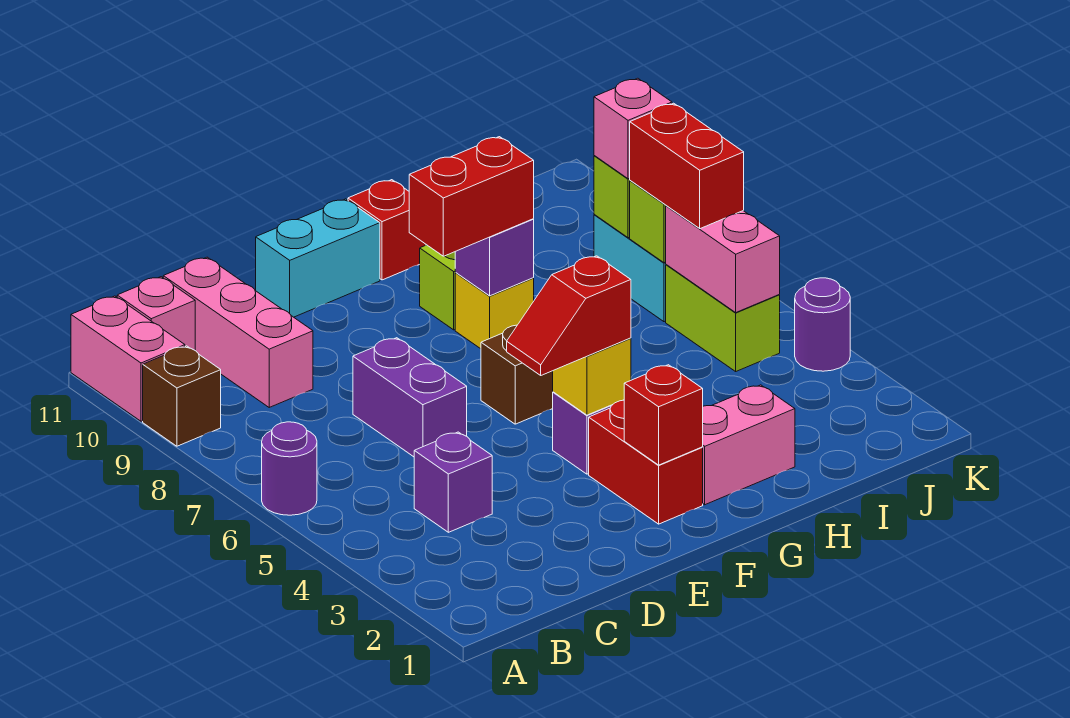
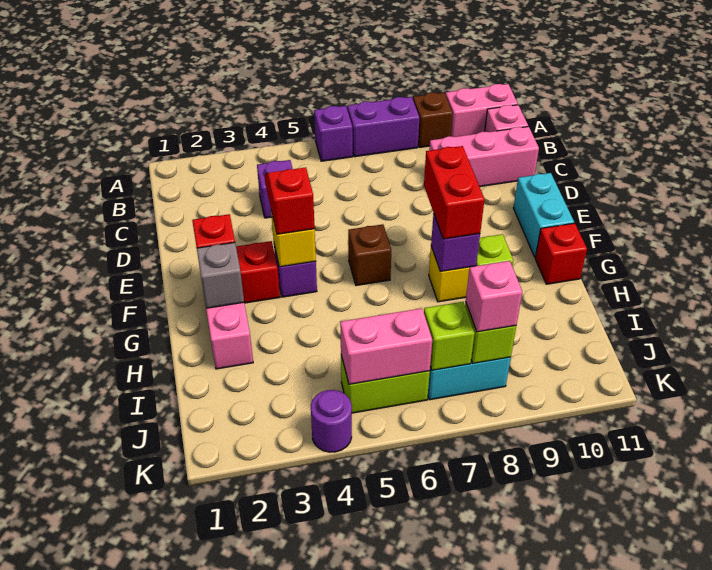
purple round brick A6 level 1 -> purple brick A6 level 1
purple brick D6:D7 level 1 -> purple brick A7:A8 level 1
none -> grey brick G2 level 2
red brick J6:J7 level 3 -> none

